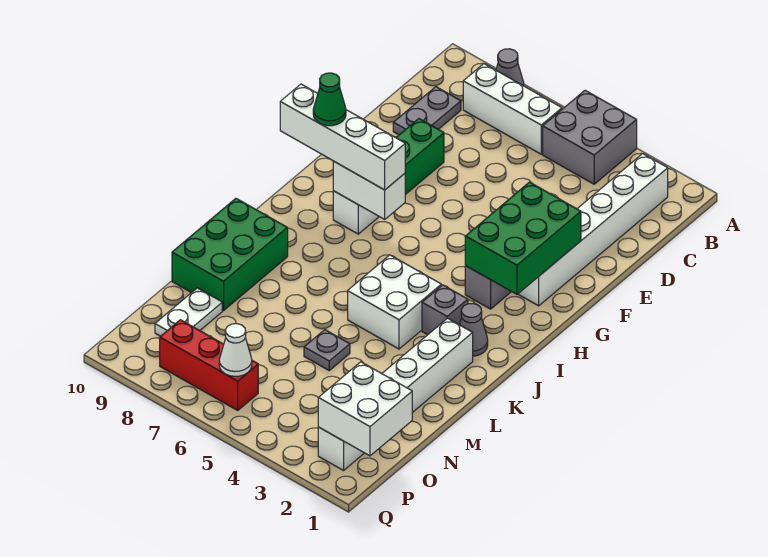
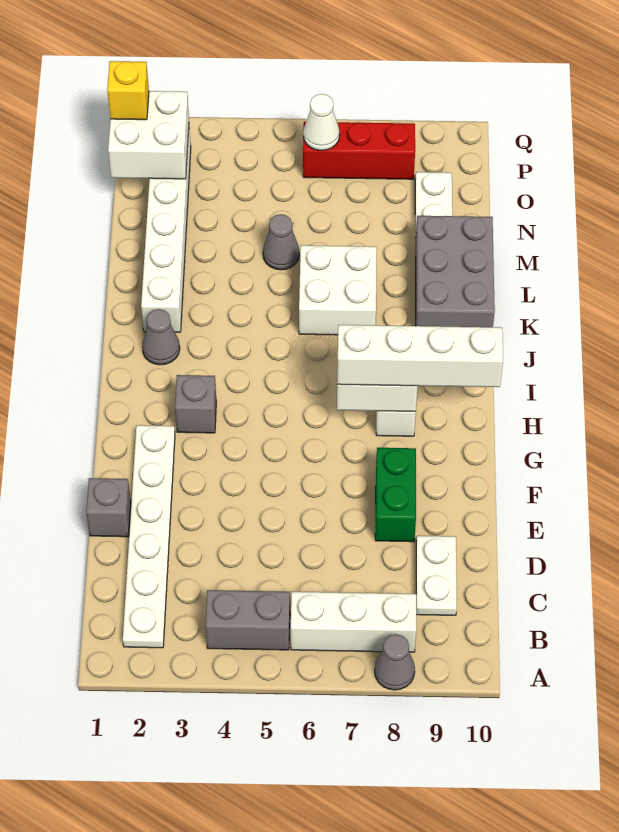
grey brick A4:B5 level 1 -> grey brick B4:B5 level 1
white brick B2:G2 level 1 -> white plate B2:G2 level 1
grey plate C9:D9 level 1 -> white plate C9:D9 level 1
green brick F2:H3 level 2 -> none
green cone H9 level 4 -> none
grey brick J3 level 1 -> grey brick E1 level 1
white brick J4:K5 level 1 -> white brick K6:L7 level 1
green brick K9:M10 level 1 -> grey brick K9:M10 level 1
grey plate M5 level 1 -> grey cone M5 level 1
none -> yellow brick P1 level 3

